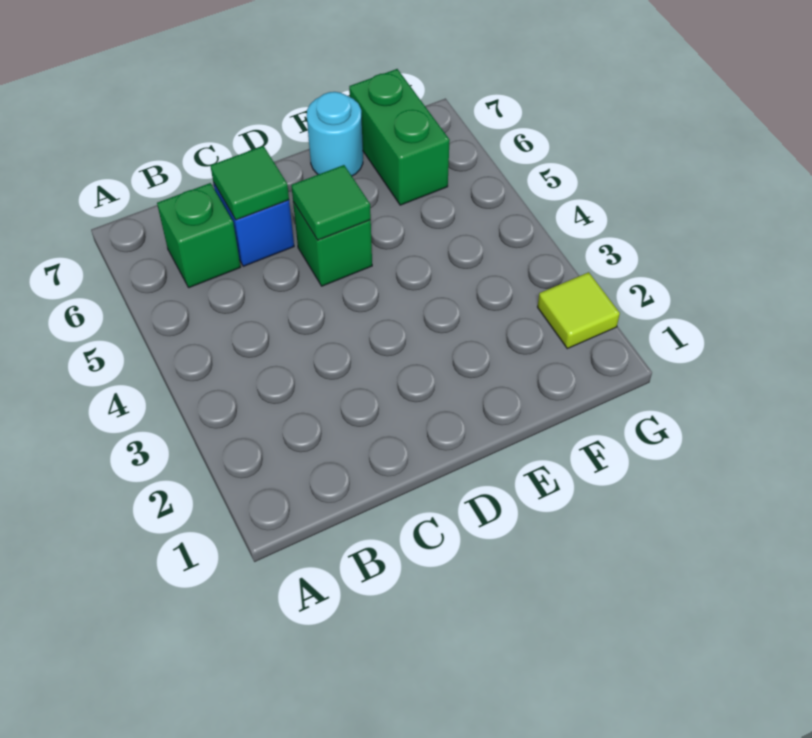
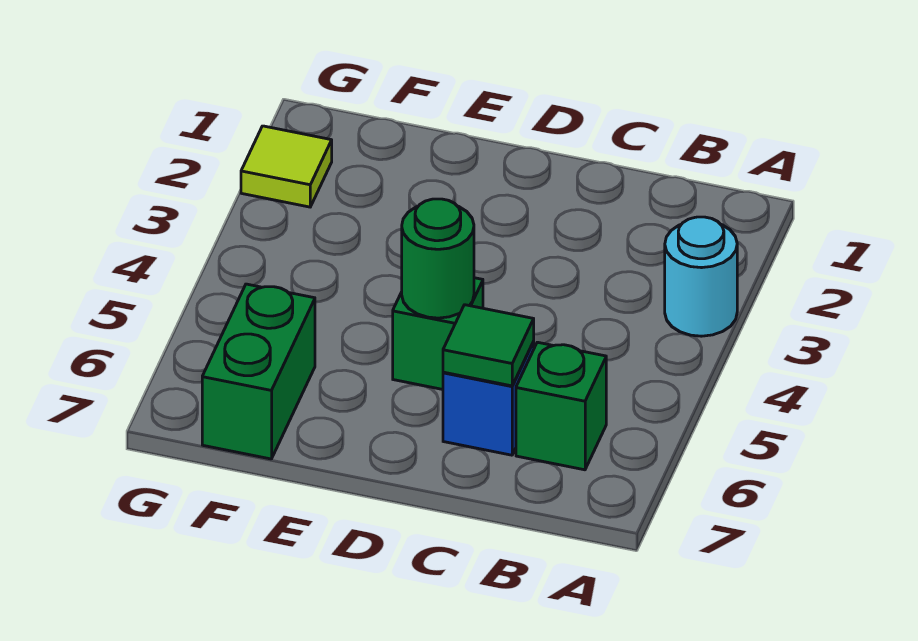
green tile D5 level 2 -> green round brick D5 level 2
cyan round brick E7 level 1 -> cyan round brick A3 level 1

